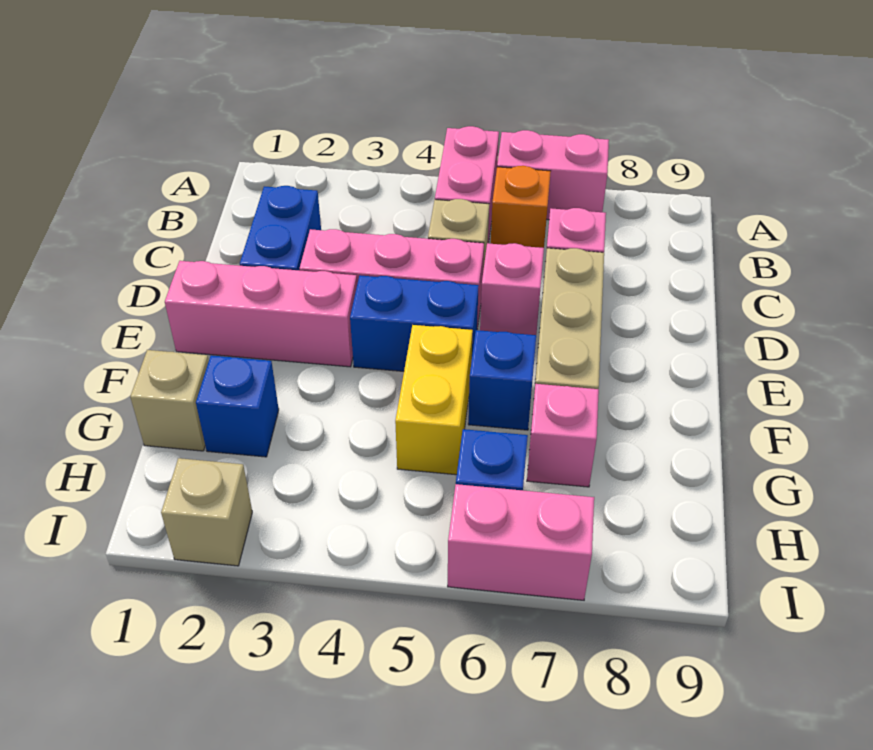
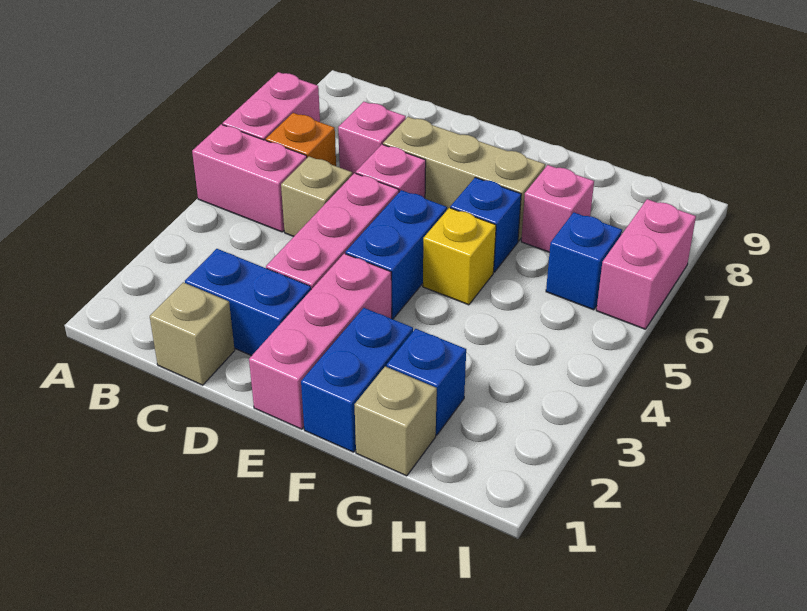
none -> blue brick F1:F2 level 1
yellow brick F5:G5 level 1 -> yellow brick F5 level 1
tan brick I2 level 1 -> tan brick C1 level 1

